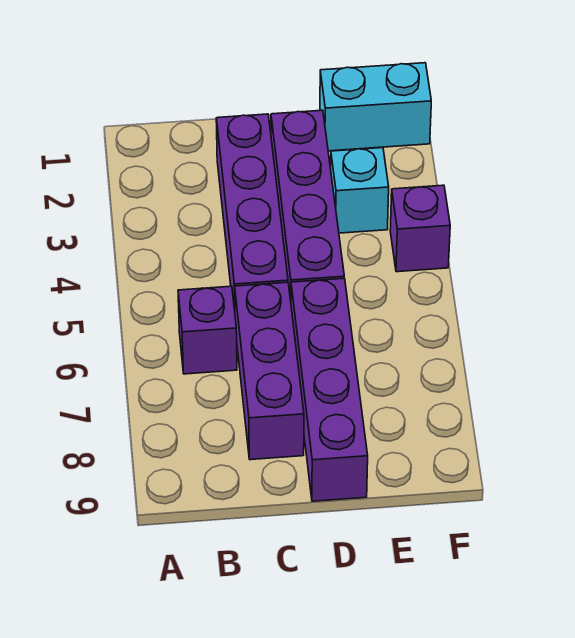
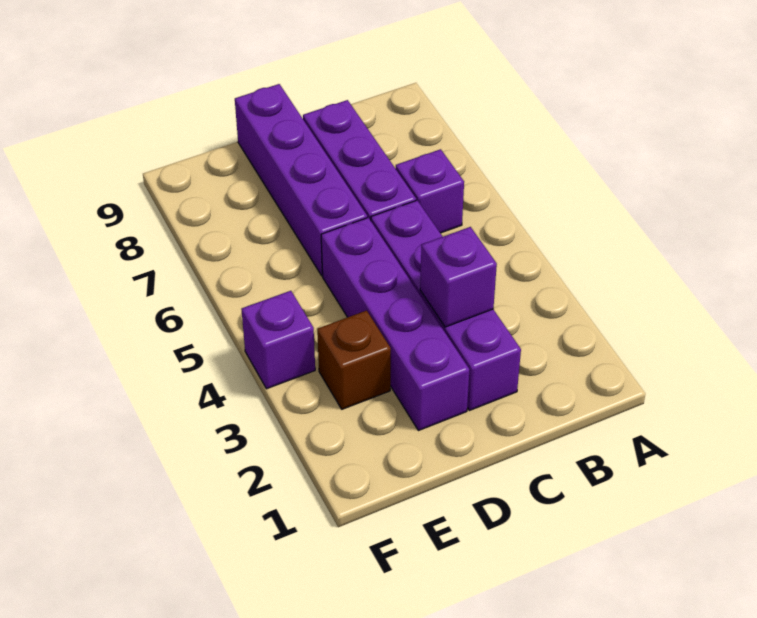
none -> purple brick C3 level 2
cyan brick E1:F1 level 1 -> none
cyan brick E3 level 1 -> brown brick E3 level 1

